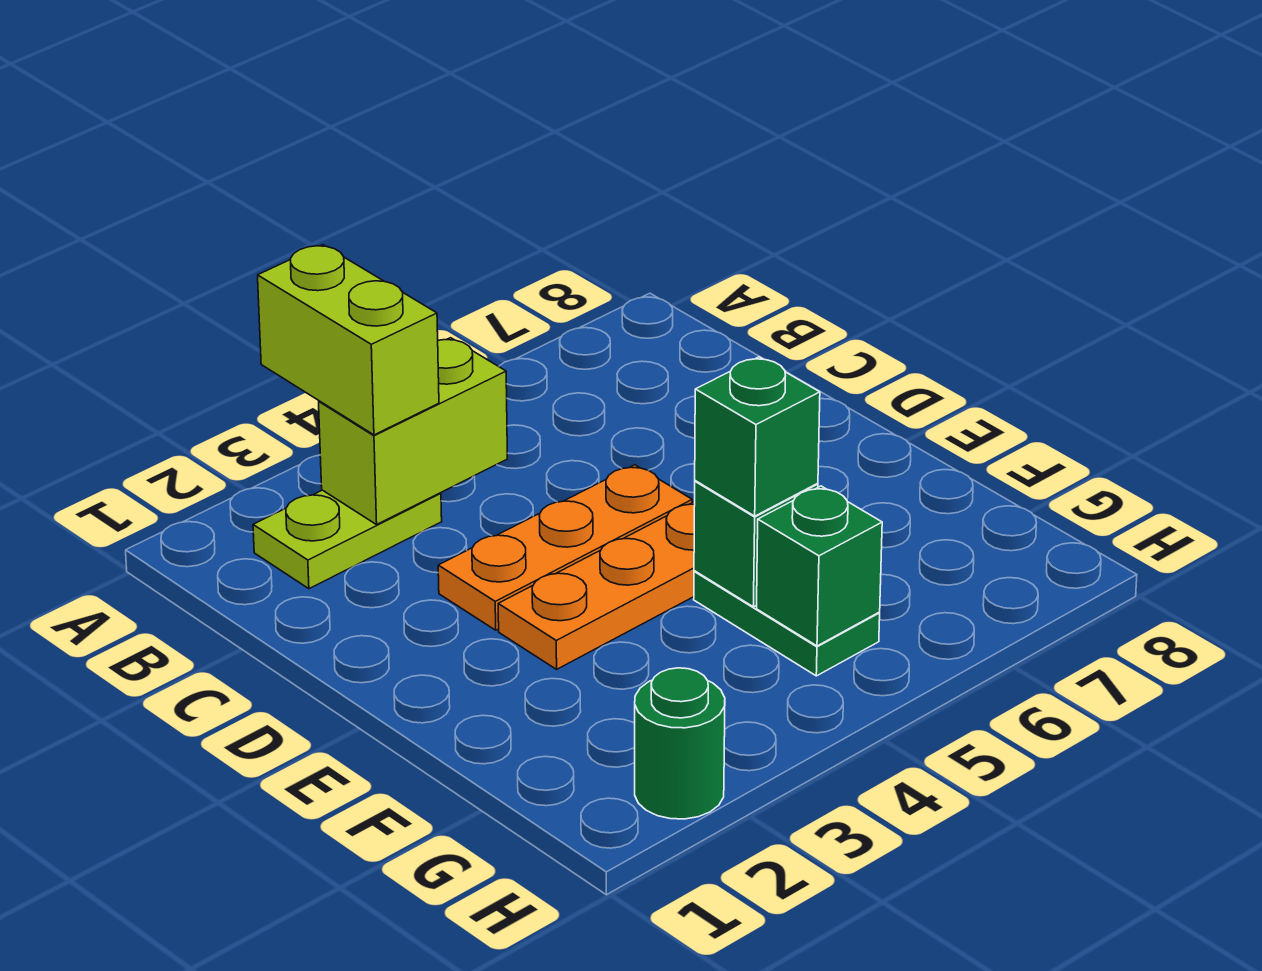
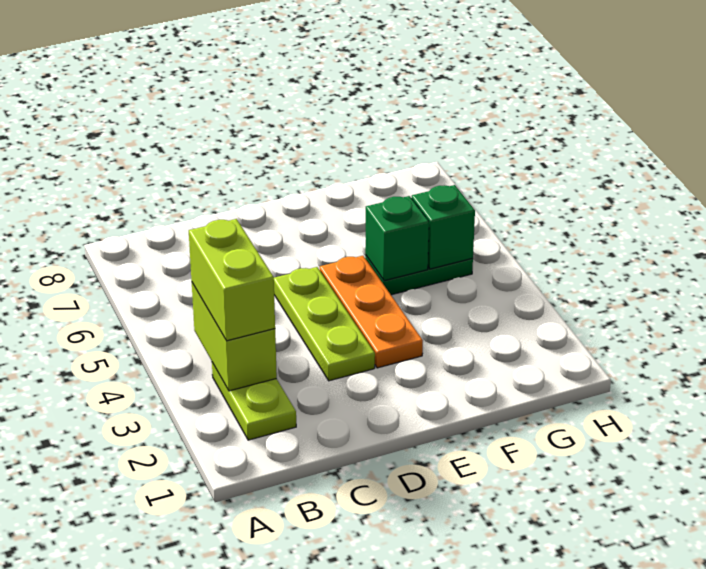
lime brick A3:B3 level 3 -> lime brick B3:B4 level 3
orange plate D3:D5 level 1 -> lime plate D3:D5 level 1
green brick F5 level 3 -> none
green round brick H2 level 1 -> none

